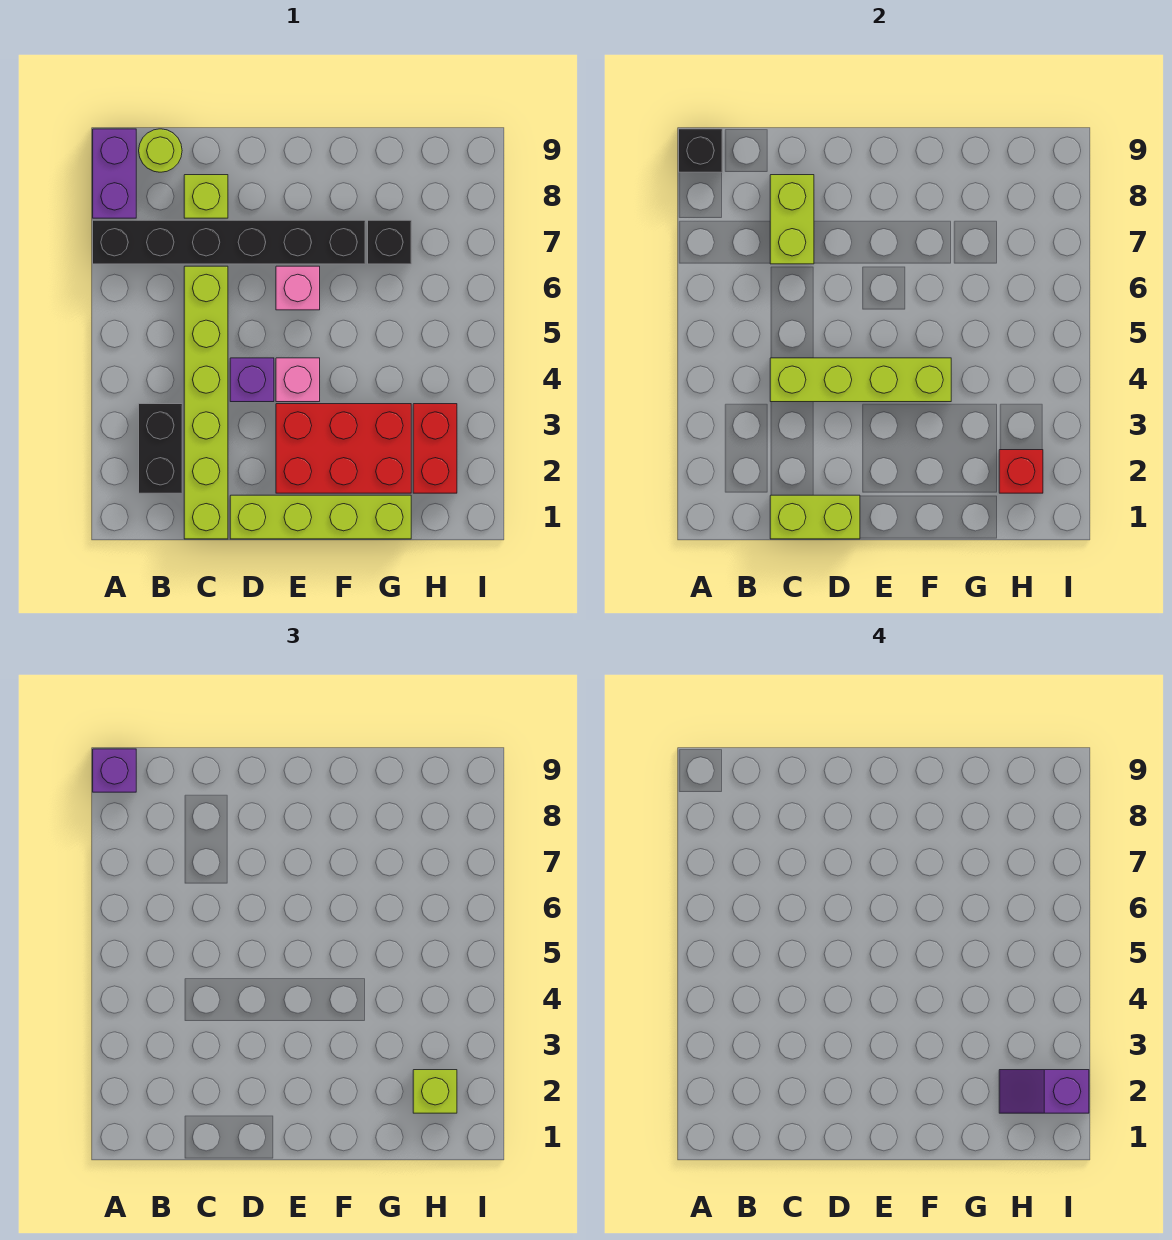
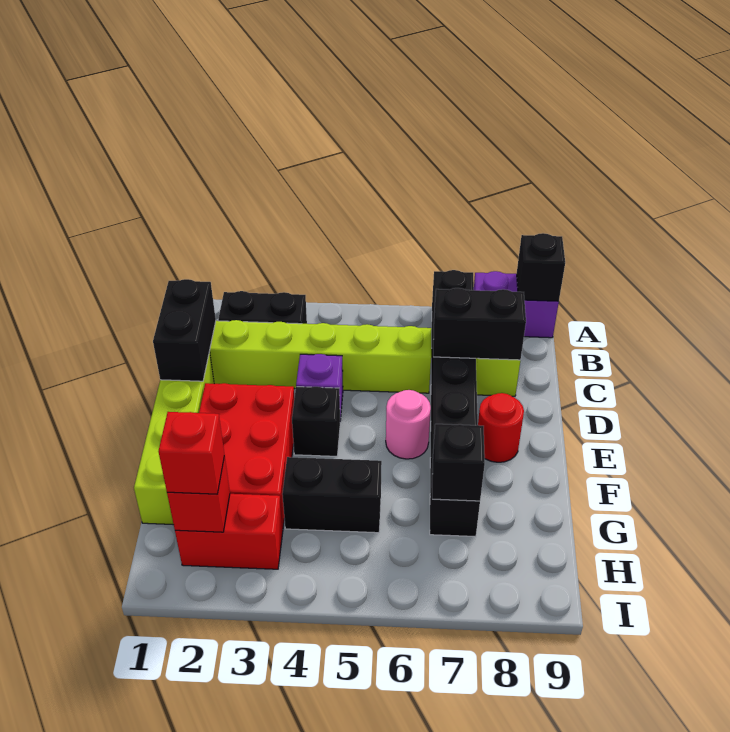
purple brick A9 level 3 -> none
lime round brick B9 level 1 -> none
lime brick C1:D1 level 2 -> black brick C1:D1 level 2
lime brick C4:F4 level 2 -> none
lime brick C7:C8 level 2 -> black brick C7:C8 level 2
pink brick E4 level 1 -> black brick E4 level 1
pink brick E6 level 1 -> pink round brick E6 level 1
none -> red round brick E8 level 1
none -> black brick G4:G5 level 1
none -> black brick G7 level 2
lime brick H2 level 3 -> red brick H2 level 3
purple slope H2:I2 level 4 top I -> none

